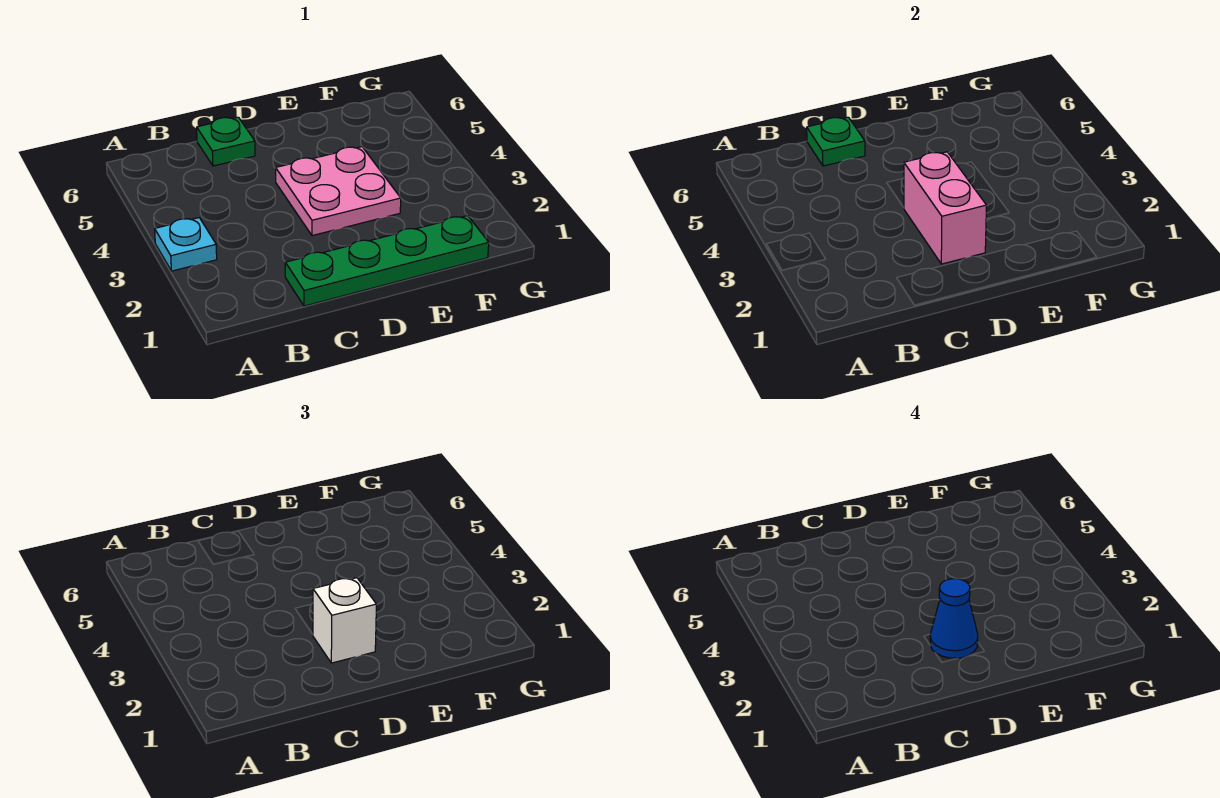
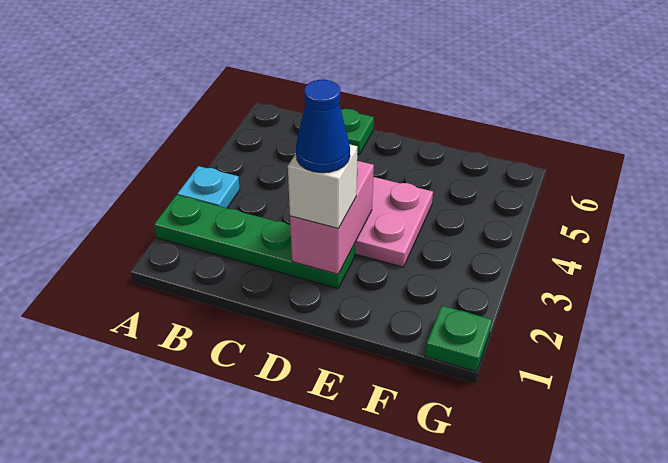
green plate C1:F1 level 1 -> green plate A2:D2 level 1
green plate C6 level 2 -> green plate G1 level 1

